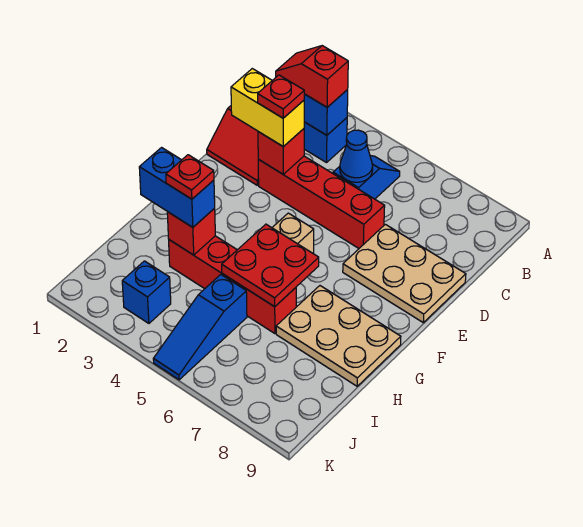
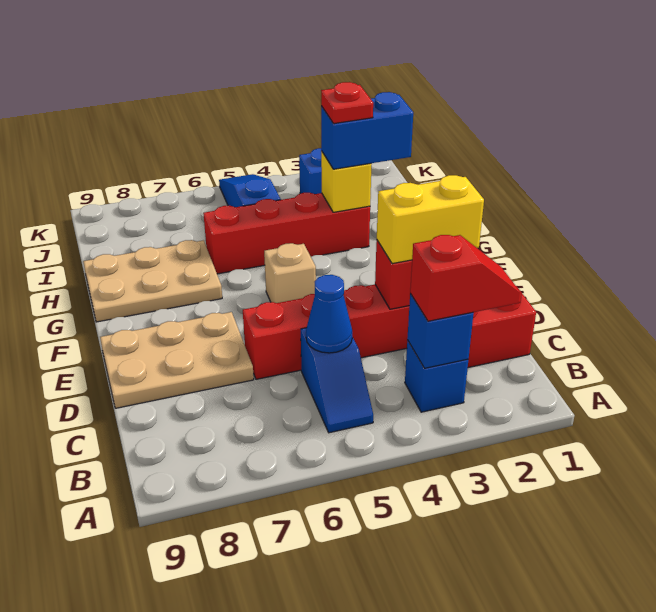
red plate D3 level 4 -> none
red plate G5:H6 level 2 -> none
red brick H3 level 2 -> yellow brick H3 level 2

